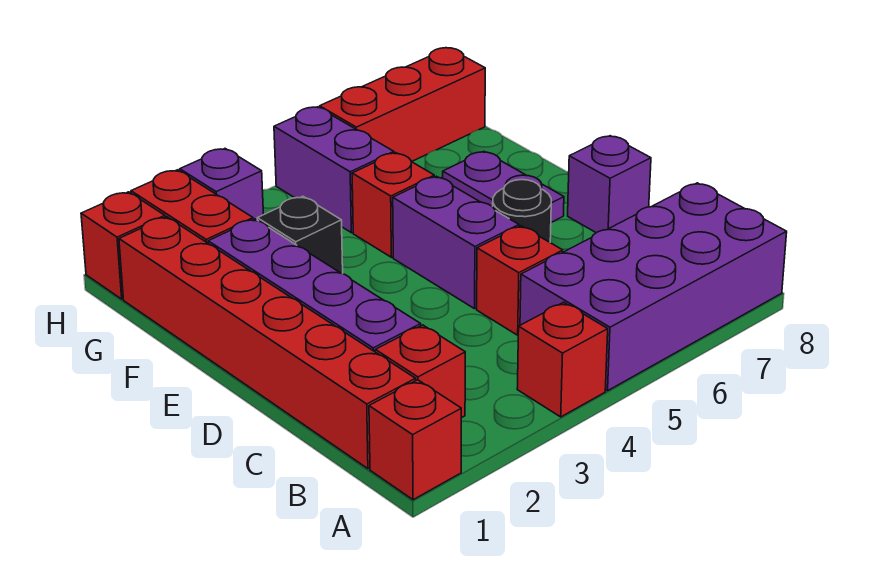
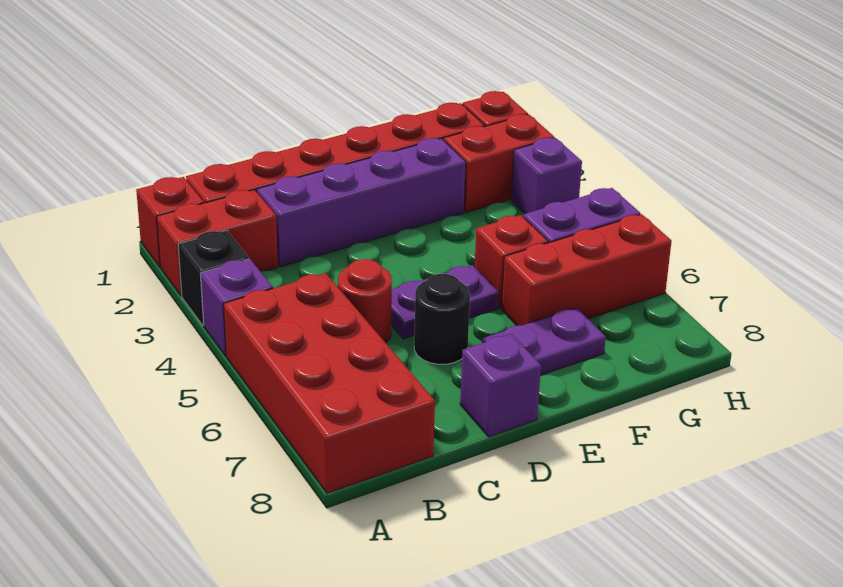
red brick A4 level 1 -> purple brick A4 level 1
purple brick A5:B8 level 1 -> red brick A5:B8 level 1
red brick B2 level 1 -> red brick A2:B2 level 1
red brick C5 level 1 -> red round brick C5 level 1
purple brick D5:E5 level 1 -> purple plate D5:E5 level 1
black brick F3 level 1 -> black brick A3 level 1
red brick H6:H8 level 1 -> red brick F6:H6 level 1

